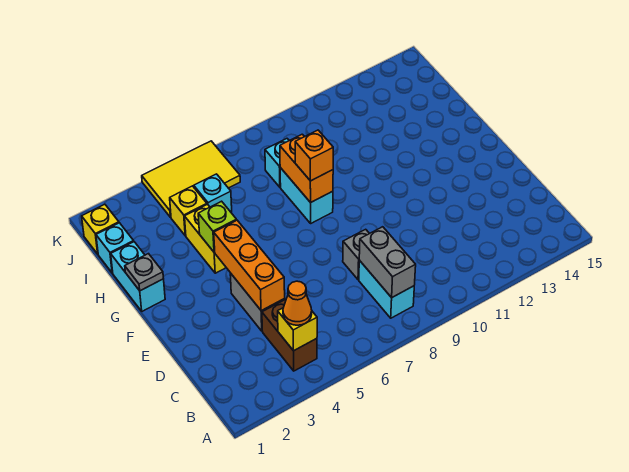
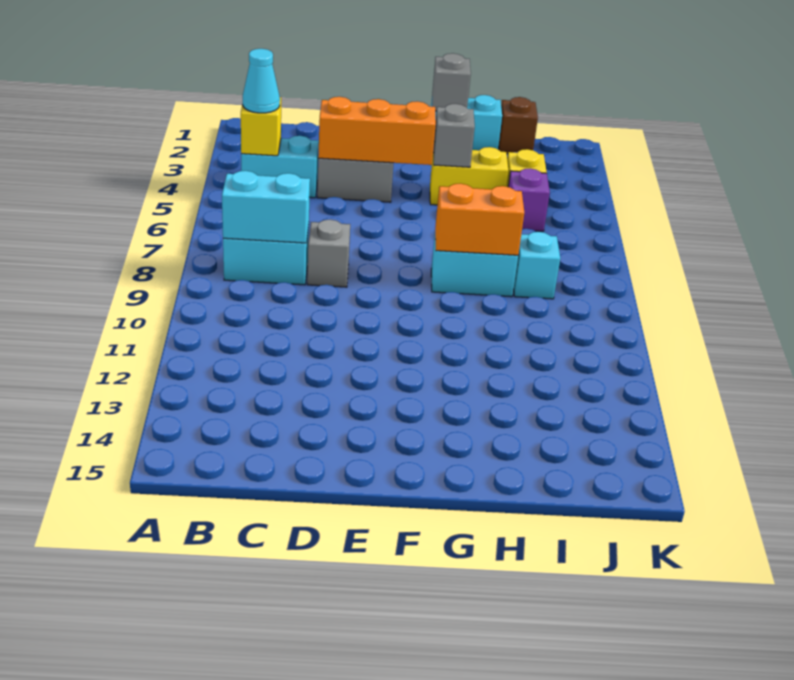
brown brick B4:C4 level 1 -> cyan brick B4:C4 level 1
orange cone B4 level 3 -> cyan cone B4 level 3
grey brick B8:C8 level 2 -> cyan brick B8:C8 level 2
grey plate G1 level 2 -> grey brick G1 level 2
lime brick G4 level 2 -> grey brick G4 level 2
orange brick G8 level 3 -> none
cyan brick I1 level 1 -> brown brick I1 level 1
cyan brick I5 level 1 -> purple brick I5 level 1
yellow brick J1 level 1 -> none
yellow tile J4:K6 level 1 -> none

